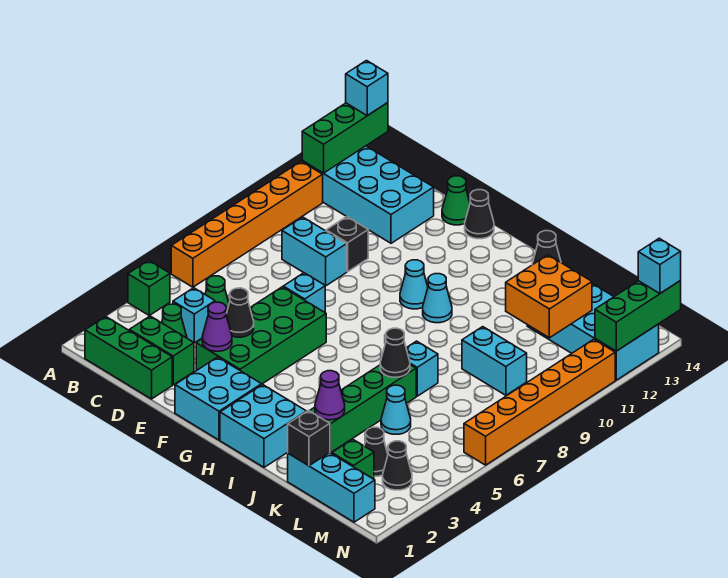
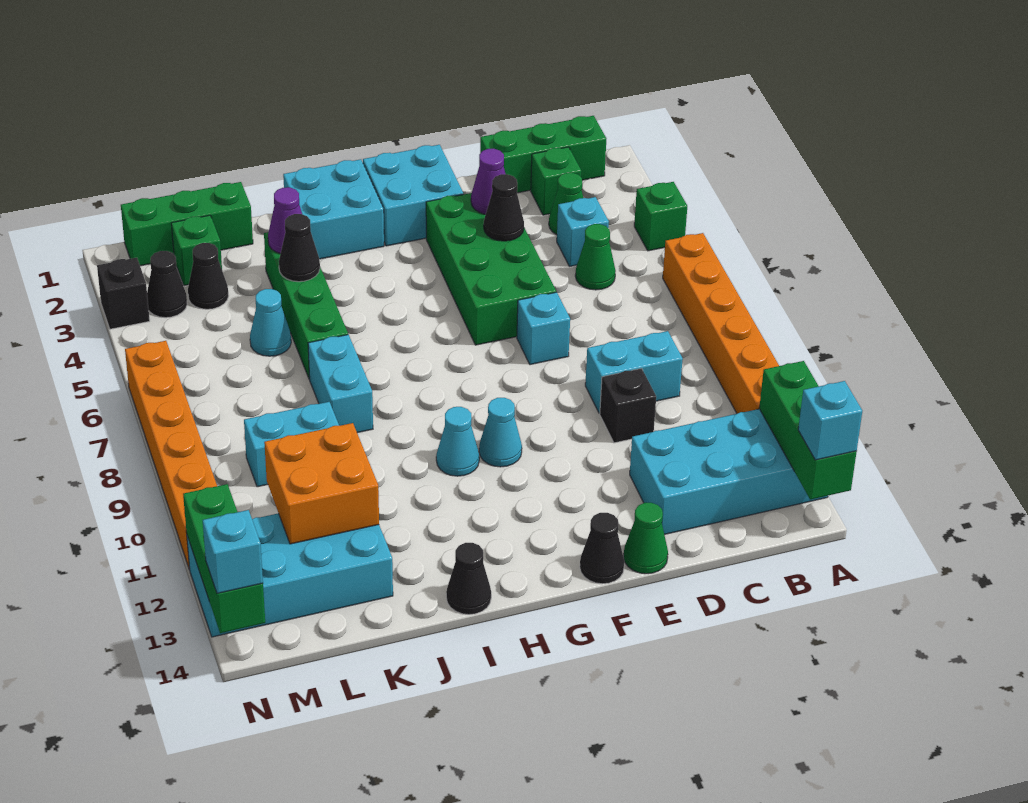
green brick C2:D2 level 1 -> green brick C2 level 1
black cone J6 level 2 -> black cone J4 level 2
cyan brick J7 level 1 -> cyan brick J7:J8 level 1
cyan brick K1:M1 level 1 -> green brick K1:M1 level 1
black brick K1 level 2 -> black brick N3 level 1

